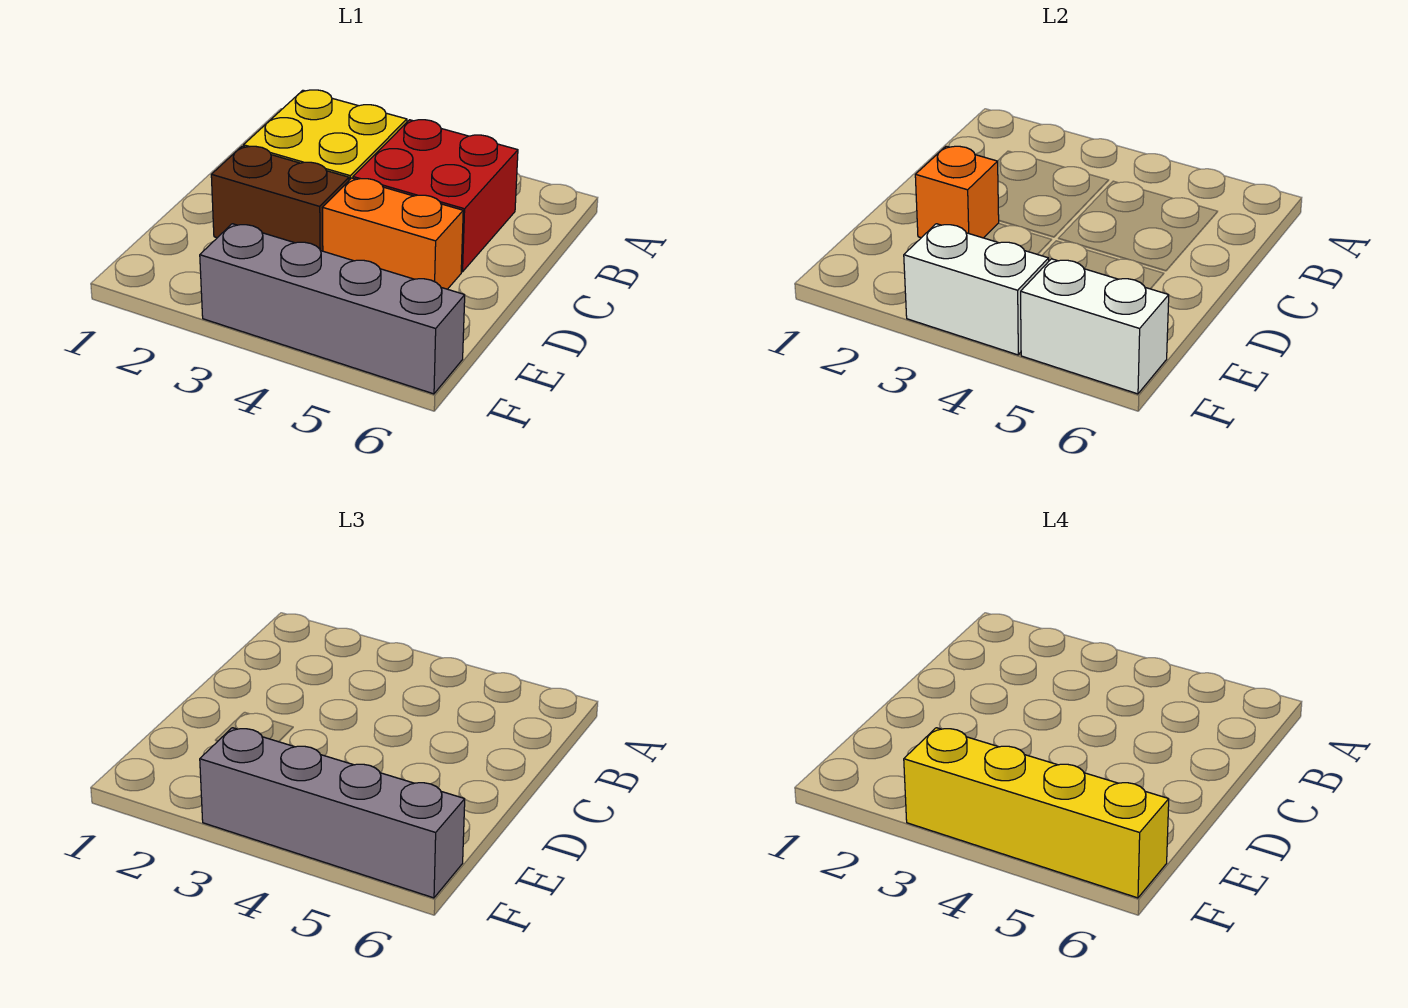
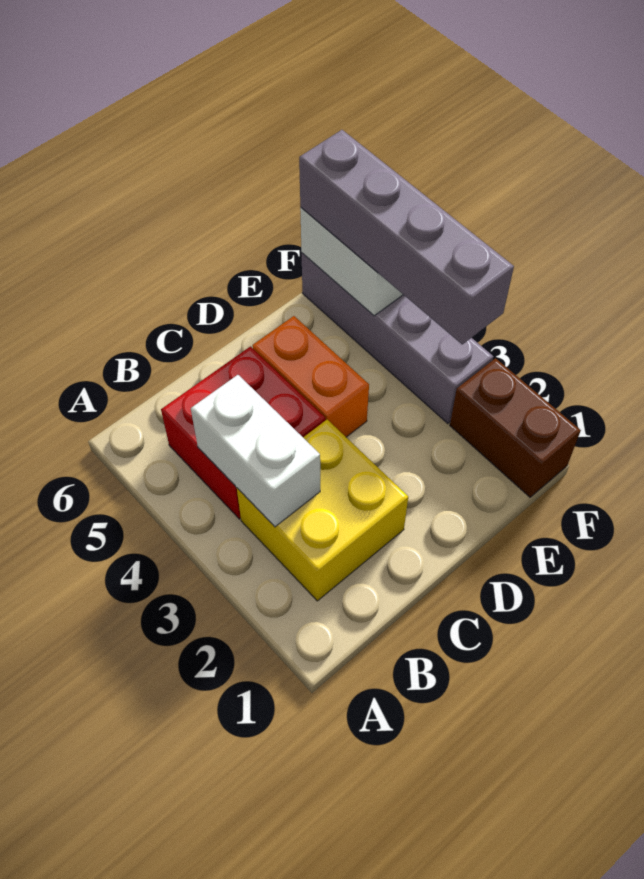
brown brick D2:D3 level 1 -> brown brick F1:F2 level 1
orange brick D2 level 2 -> none
white brick F3:F4 level 2 -> white brick B3:B4 level 2
yellow brick F3:F6 level 4 -> none

